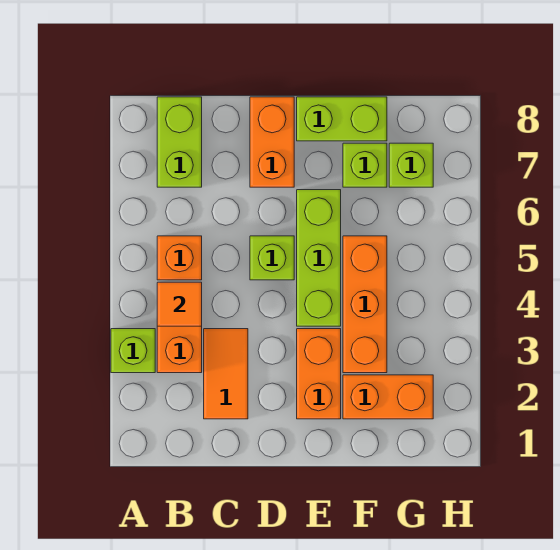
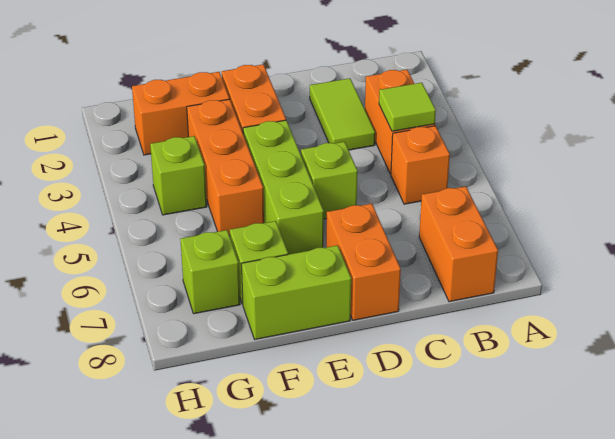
lime brick A3 level 1 -> lime brick G4 level 1
orange tile B4 level 2 -> lime tile B4 level 2
lime brick B7:B8 level 1 -> orange brick B7:B8 level 1
orange tile C2:C3 level 1 -> lime tile C2:C3 level 1

